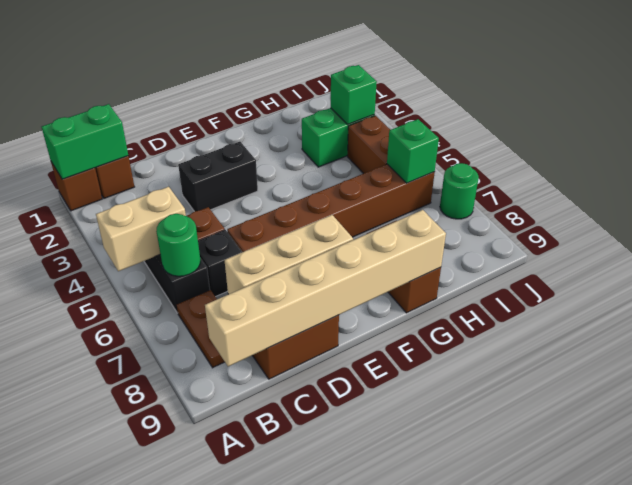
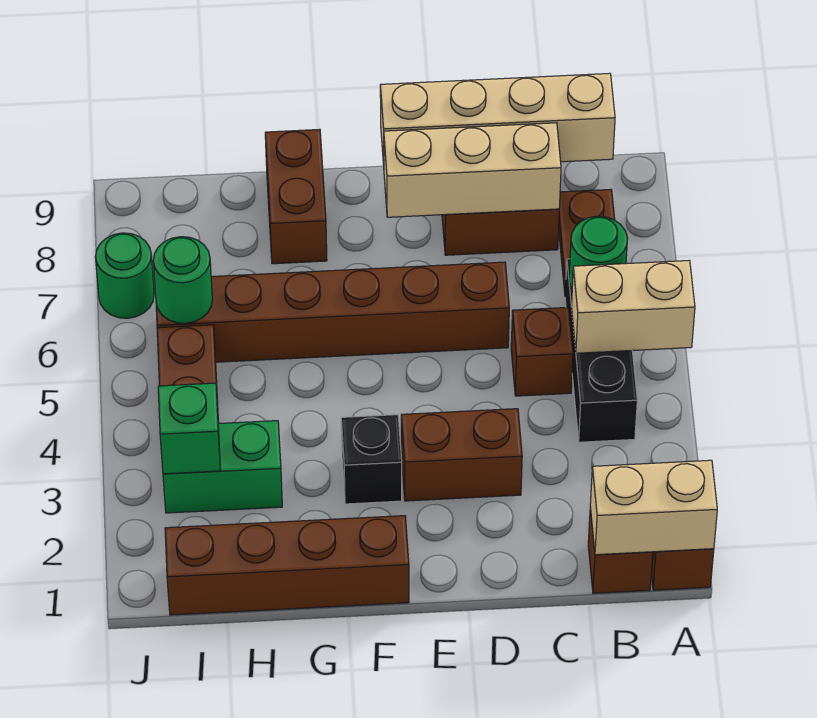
green brick A1:B1 level 2 -> tan brick A1:B1 level 2
tan brick B9:G9 level 2 -> tan brick B9:E9 level 2
black brick C6 level 1 -> black brick F3 level 1
black brick D3:E3 level 1 -> brown brick D3:E3 level 1
none -> brown brick F1:I1 level 1
green brick I6 level 2 -> green round brick I6 level 2

